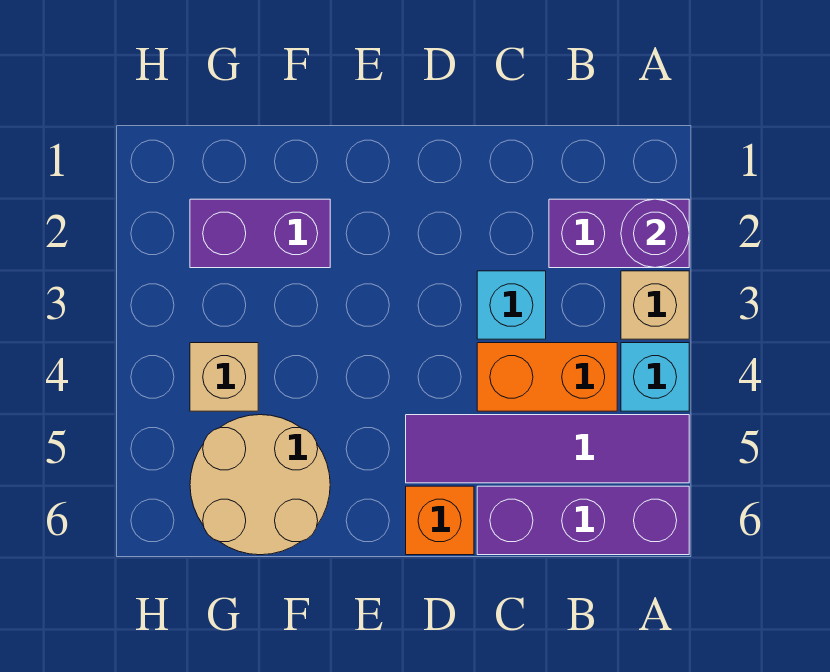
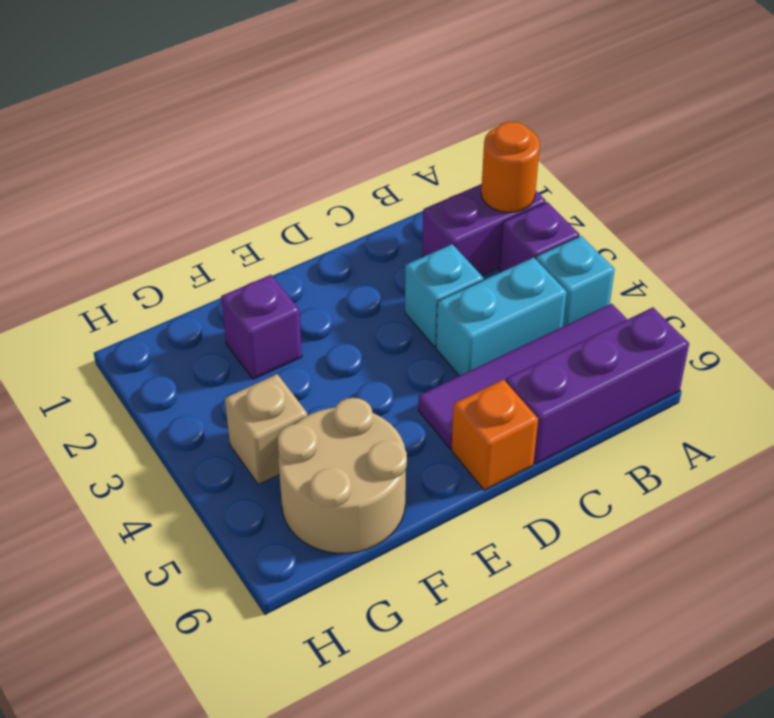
purple round brick A2 level 2 -> orange round brick A2 level 2
tan brick A3 level 1 -> purple brick A3 level 1
orange brick B4:C4 level 1 -> cyan brick B4:C4 level 1
purple brick F2:G2 level 1 -> purple brick F2 level 1

